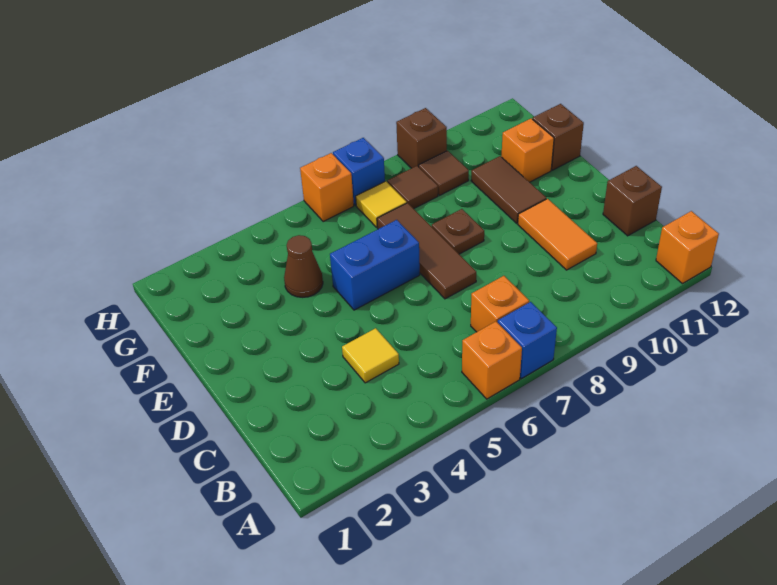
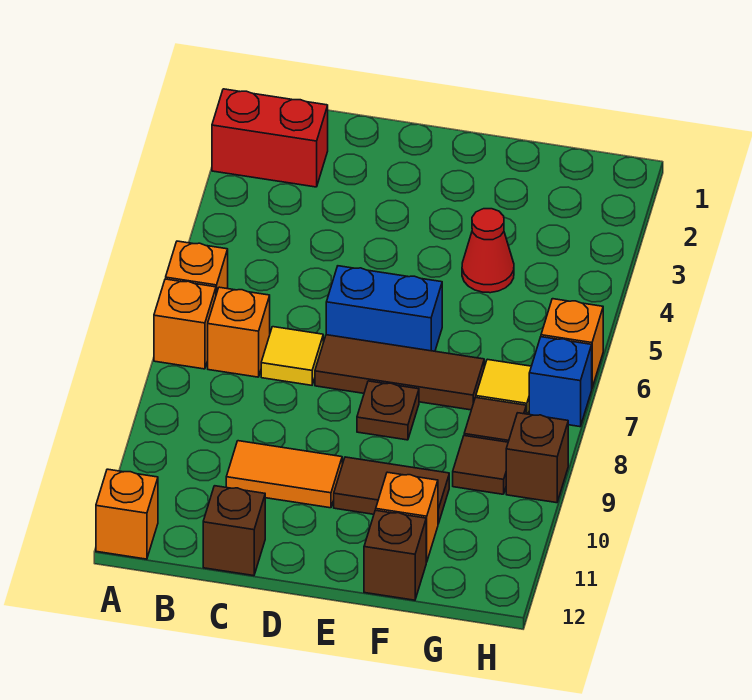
none -> red brick A2:B2 level 1
blue brick A7 level 1 -> orange brick A7 level 1
yellow tile C4 level 1 -> yellow tile C7 level 1
blue brick E5:E6 level 1 -> blue brick D6:E6 level 1
brown cone F4 level 1 -> red cone F4 level 1

